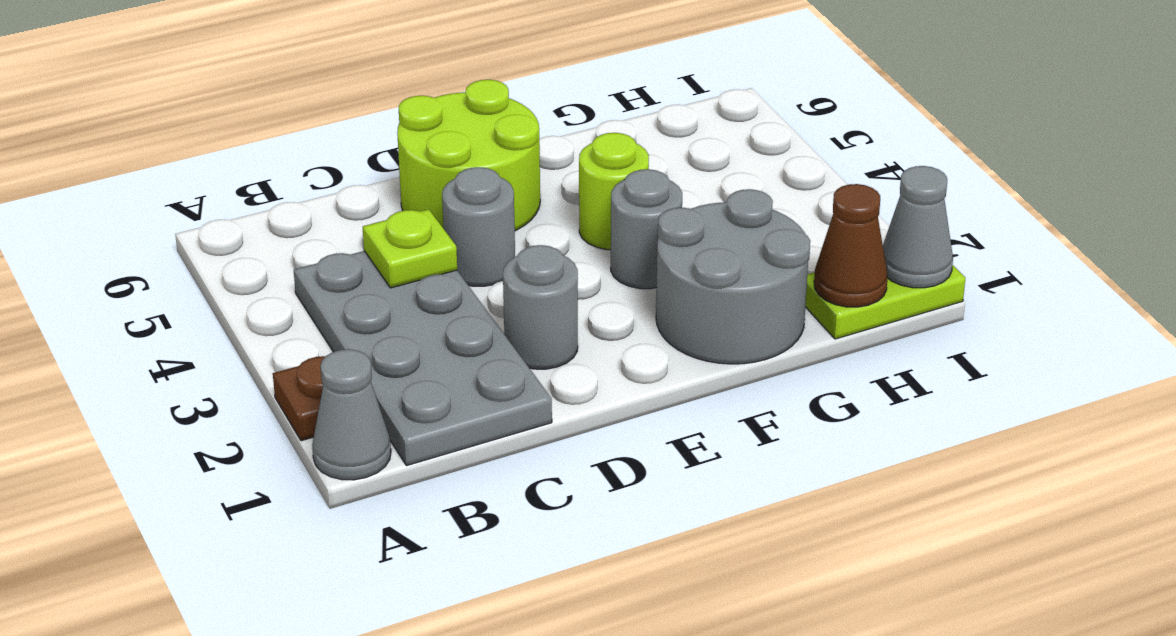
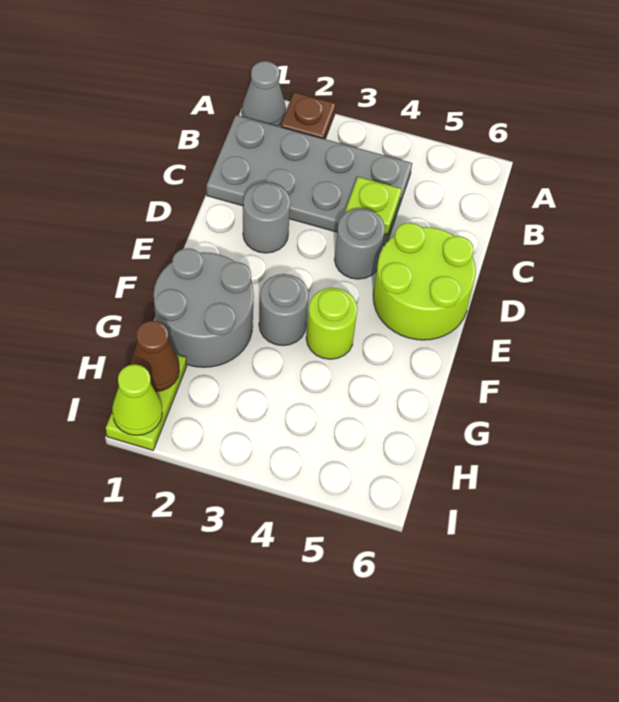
grey cone I1 level 2 -> lime cone I1 level 2

